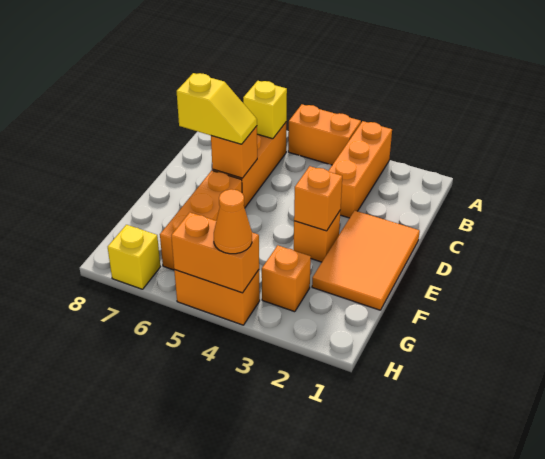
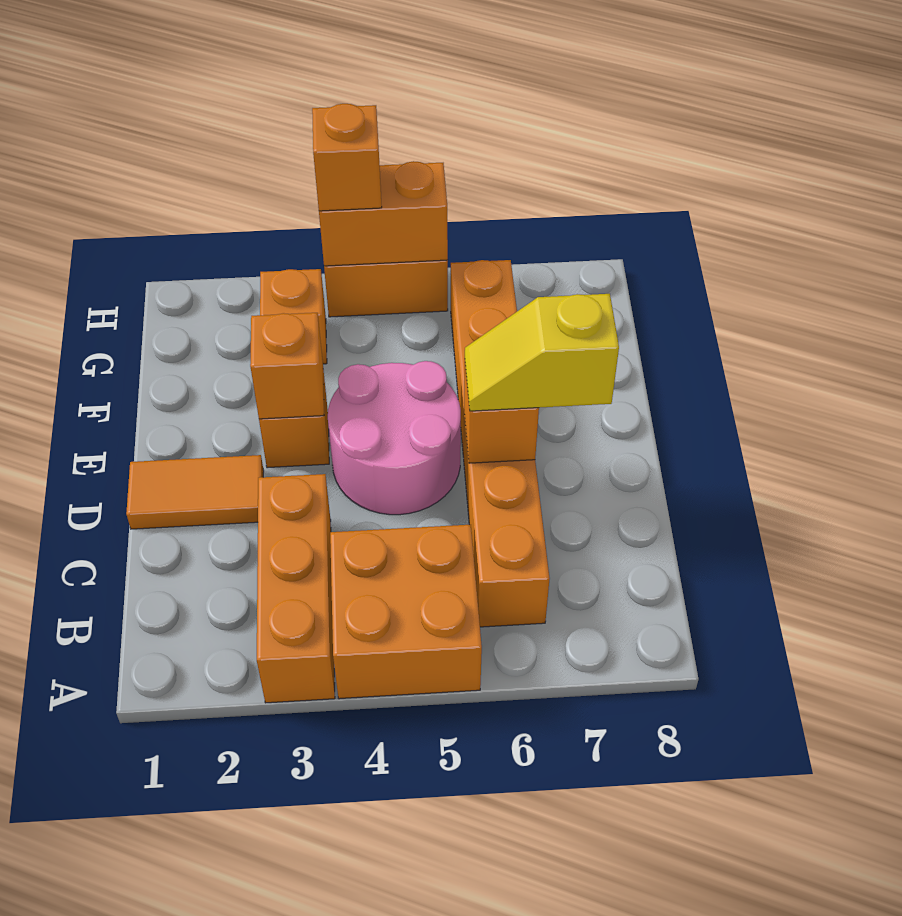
orange brick A4:A5 level 1 -> orange brick A4:B5 level 1
yellow brick B6 level 2 -> none
orange tile D1:F2 level 1 -> orange tile D1:D2 level 1
none -> pink round brick D4:E5 level 1
orange cone H4 level 3 -> orange brick H4 level 3
yellow brick H7 level 1 -> none

